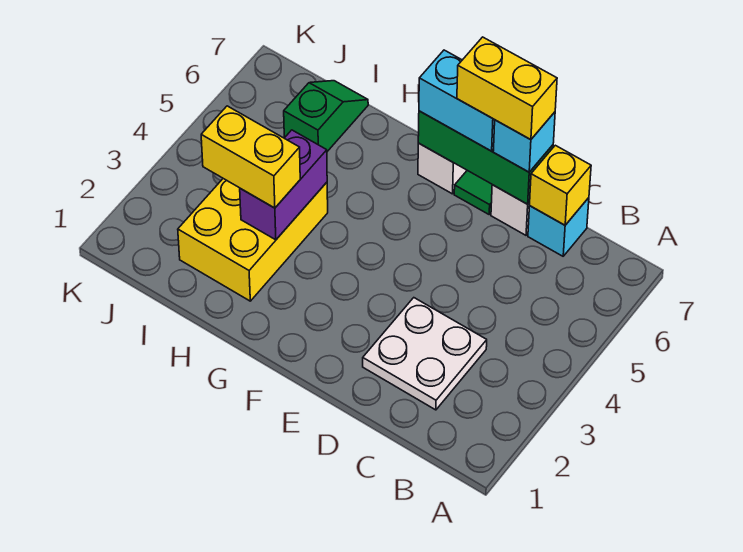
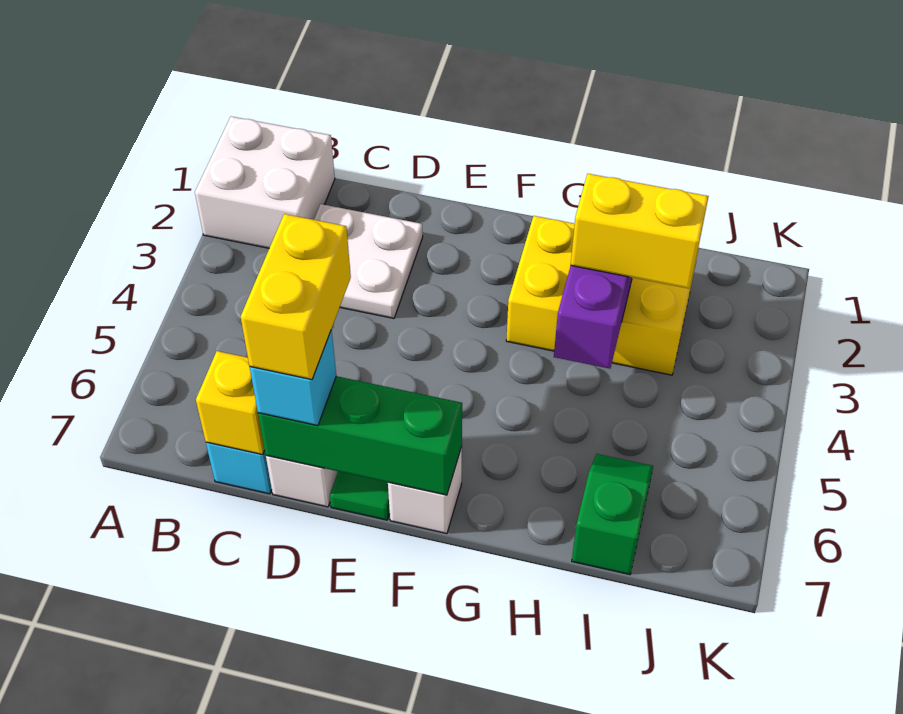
none -> white brick A1:B2 level 1
yellow brick D7:E7 level 4 -> yellow brick D6:D7 level 4
cyan brick E7:F7 level 3 -> none
yellow brick H2:I4 level 1 -> yellow brick G2:I3 level 1
green slope I6:I7 level 1 top 6 -> green slope I6:I7 level 1 top 7

